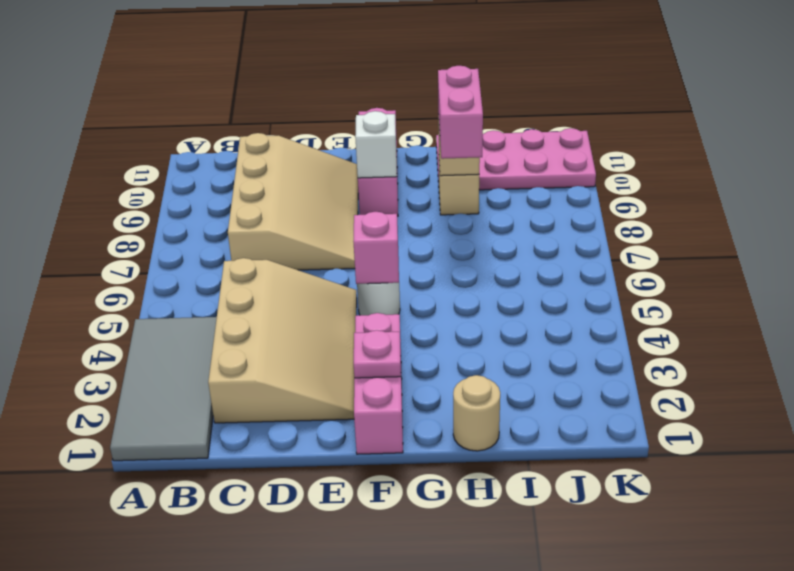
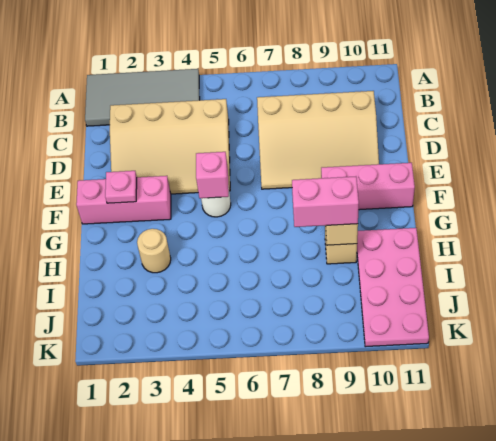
white brick F9 level 2 -> none
tan round brick H1 level 1 -> tan round brick H3 level 1

